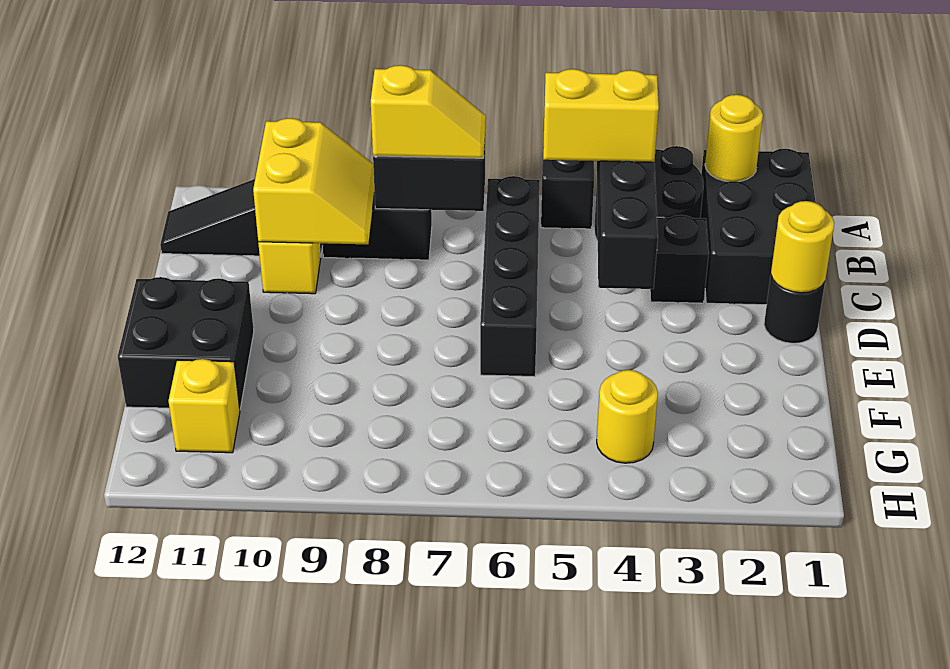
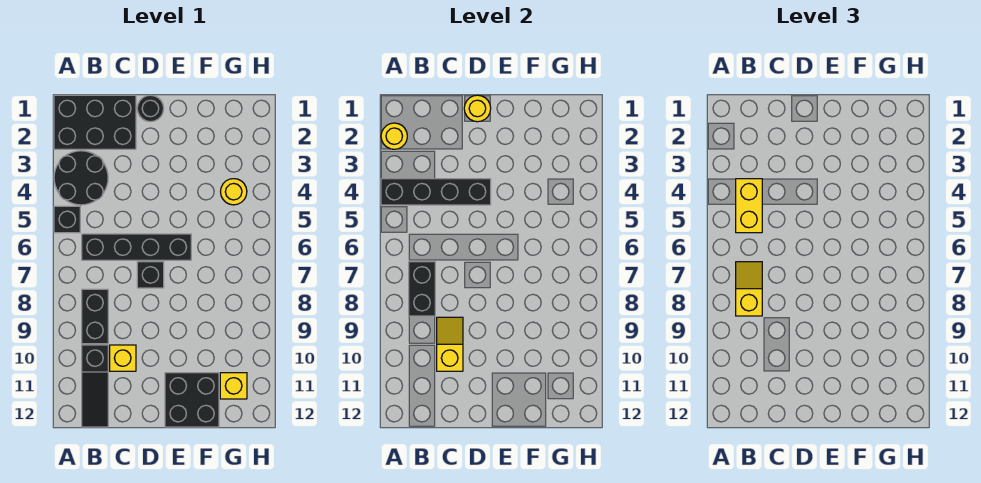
yellow slope B9:C10 level 2 top 10 -> yellow slope C9:C10 level 2 top 10
black brick C3 level 1 -> black brick D7 level 1

